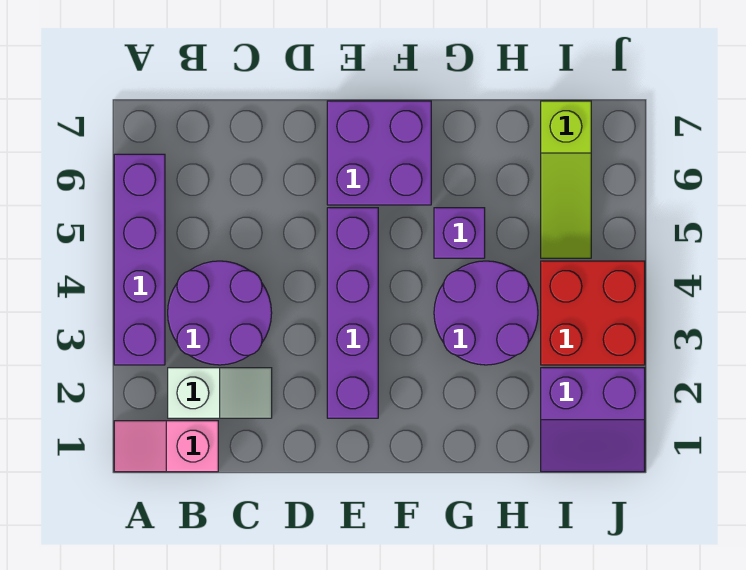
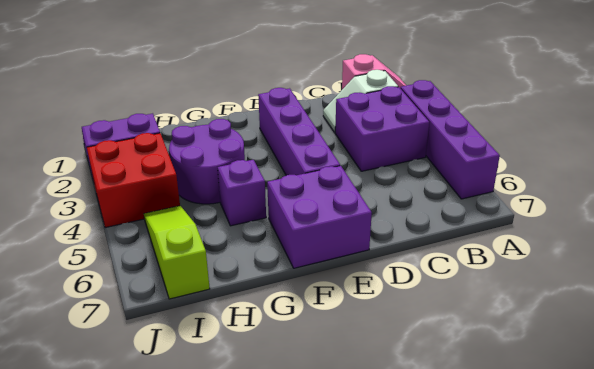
purple round brick B3:C4 level 1 -> purple brick B3:C4 level 1

